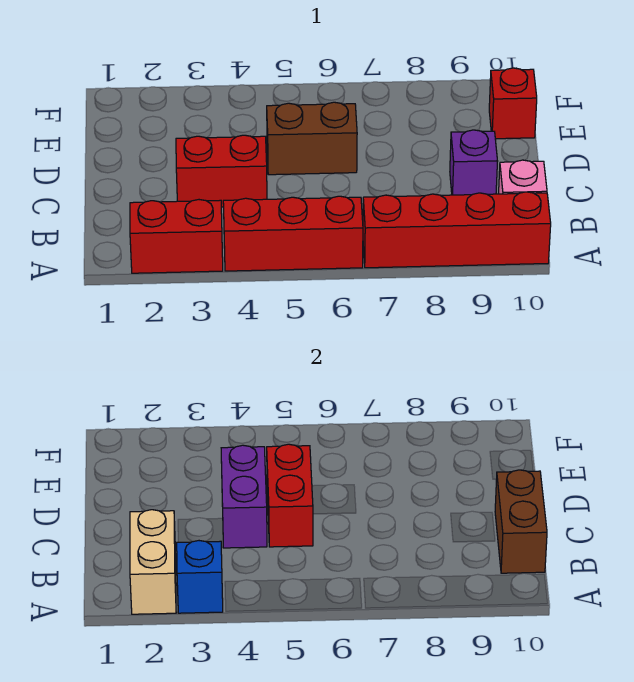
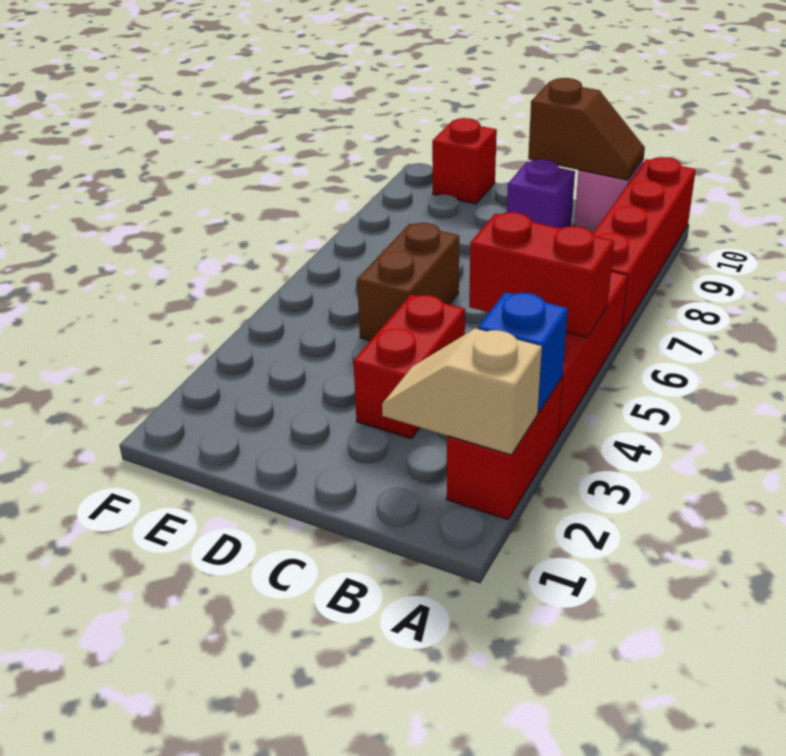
tan brick A2:B2 level 2 -> tan slope A2:B2 level 2 top A
brown brick B10:C10 level 2 -> brown slope B10:C10 level 2 top C
purple brick C4:D4 level 2 -> none
red brick C5:D5 level 2 -> red brick A5:B5 level 2

